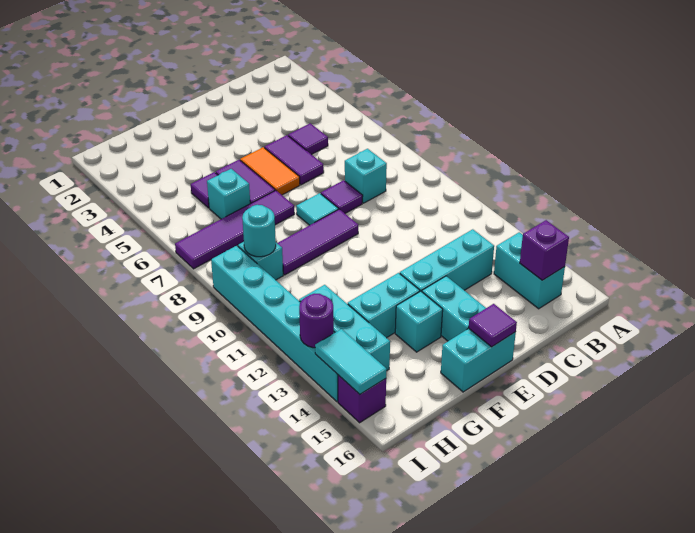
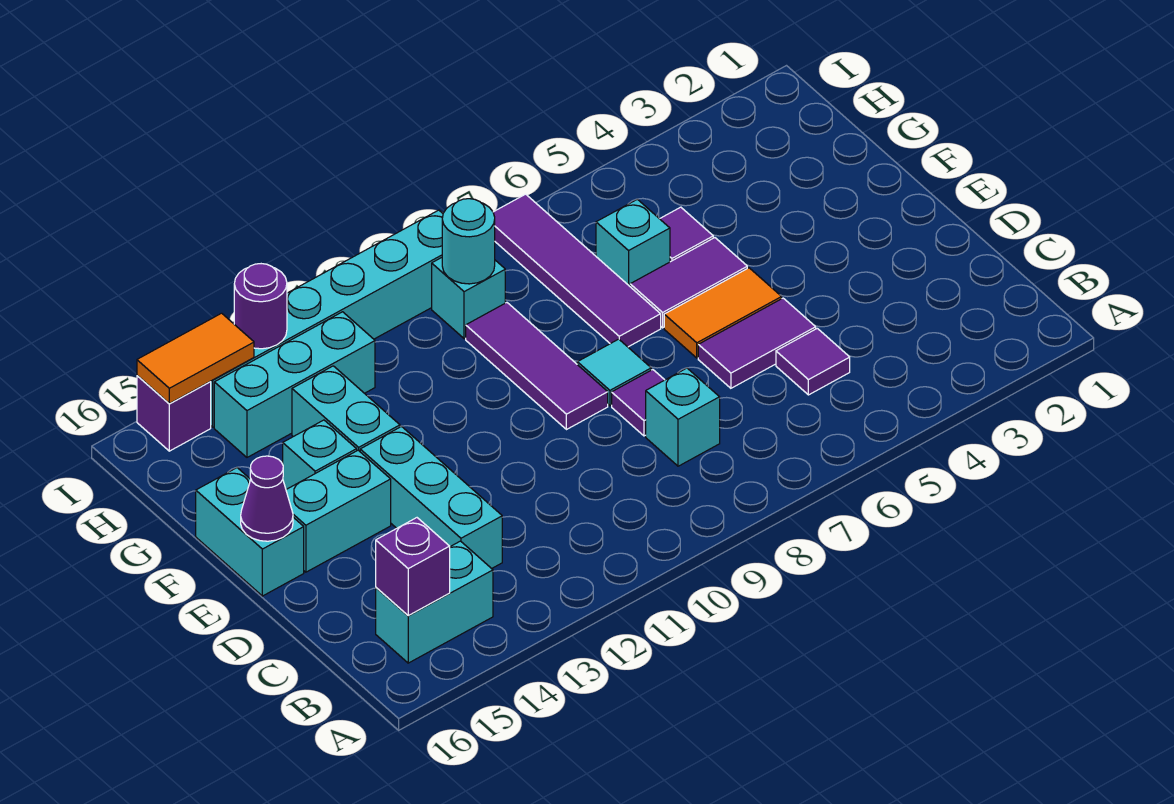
purple tile E16 level 2 -> purple cone E16 level 2
cyan tile I14:I15 level 2 -> orange tile I14:I15 level 2

